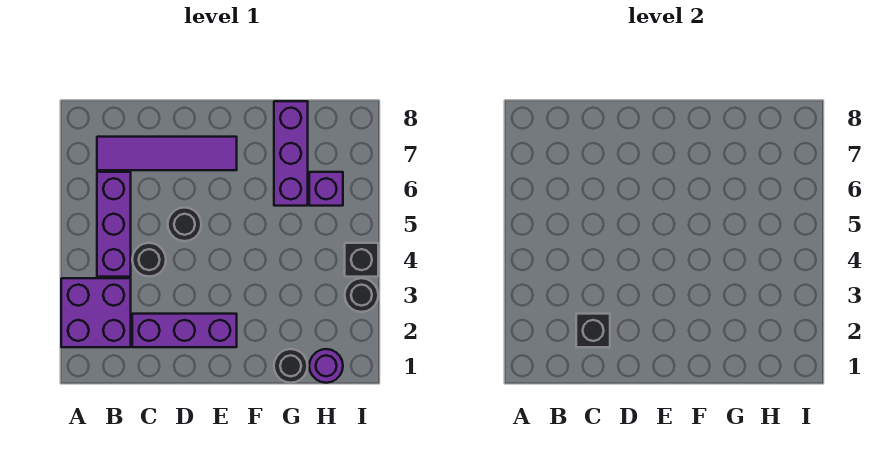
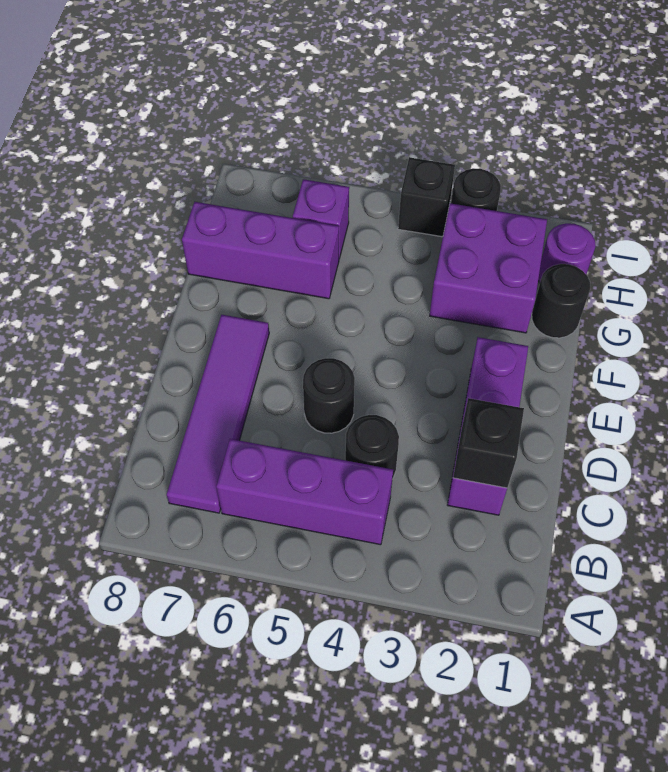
purple brick A2:B3 level 1 -> purple brick G2:H3 level 1

